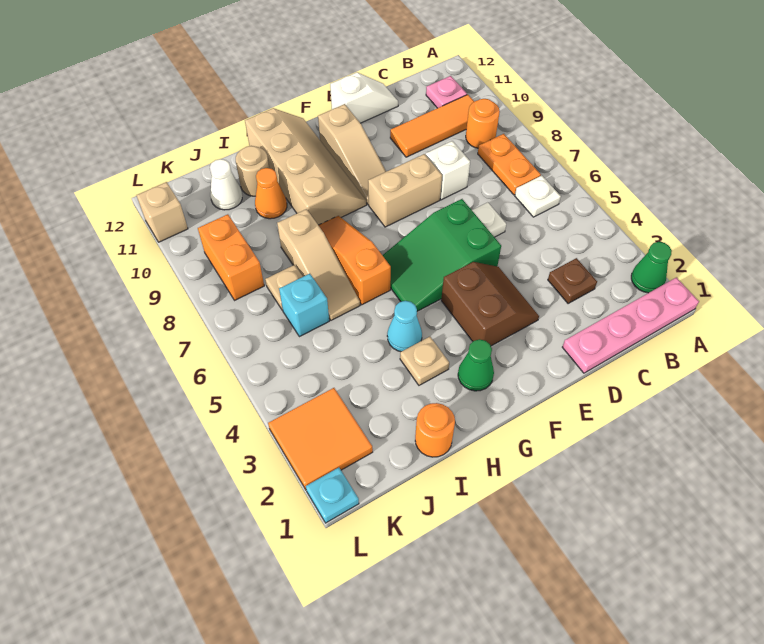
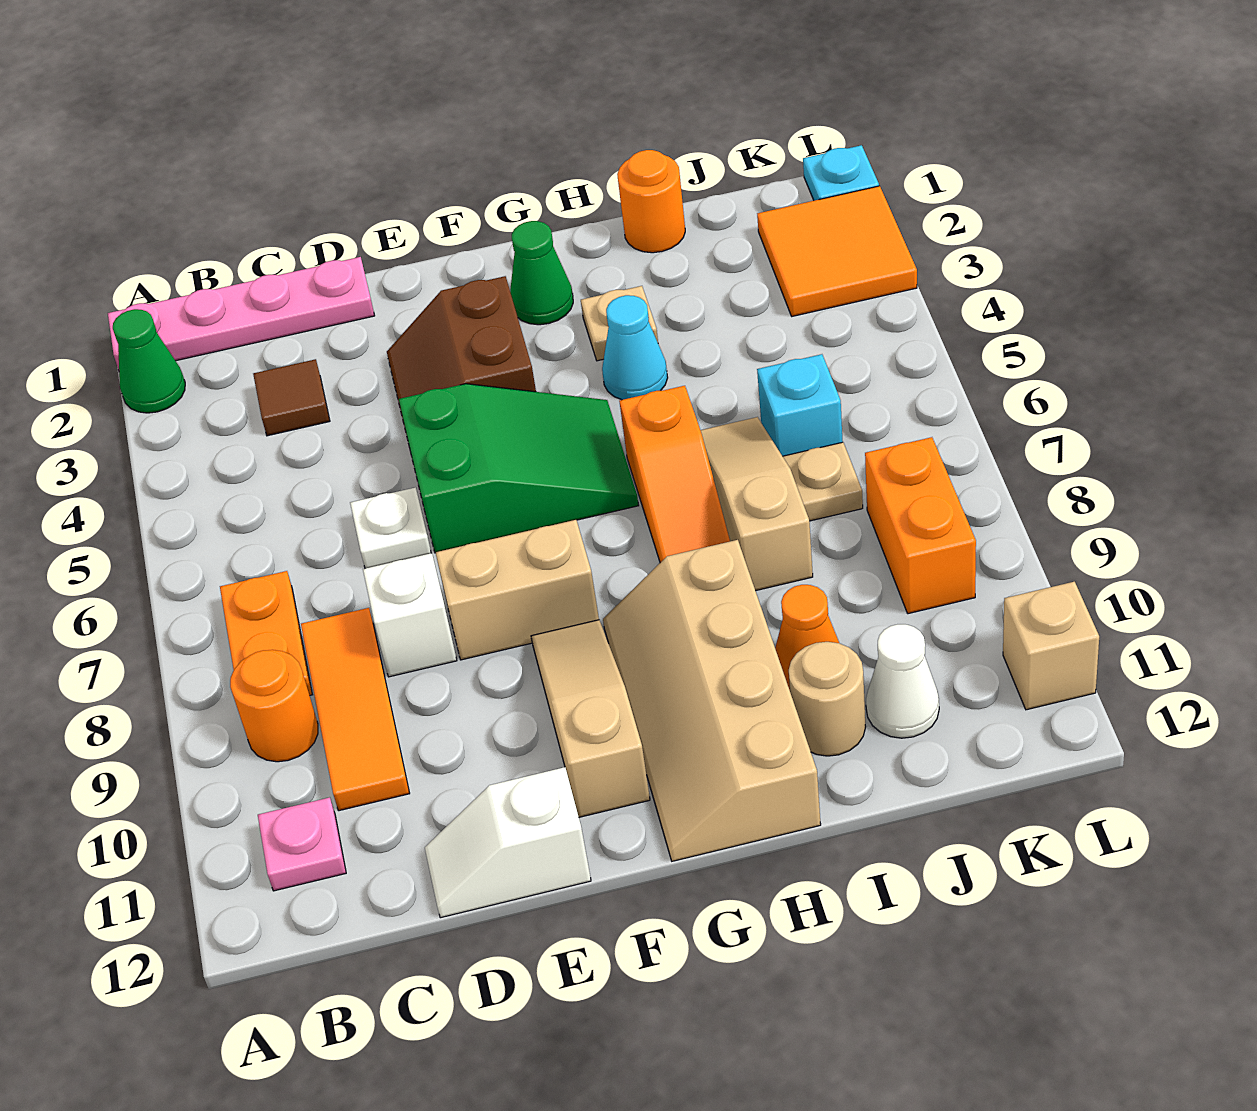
white plate B6 level 1 -> none
orange tile B10:D10 level 1 -> orange tile C8:C10 level 1
brown plate C3 level 1 -> brown tile C3 level 1

